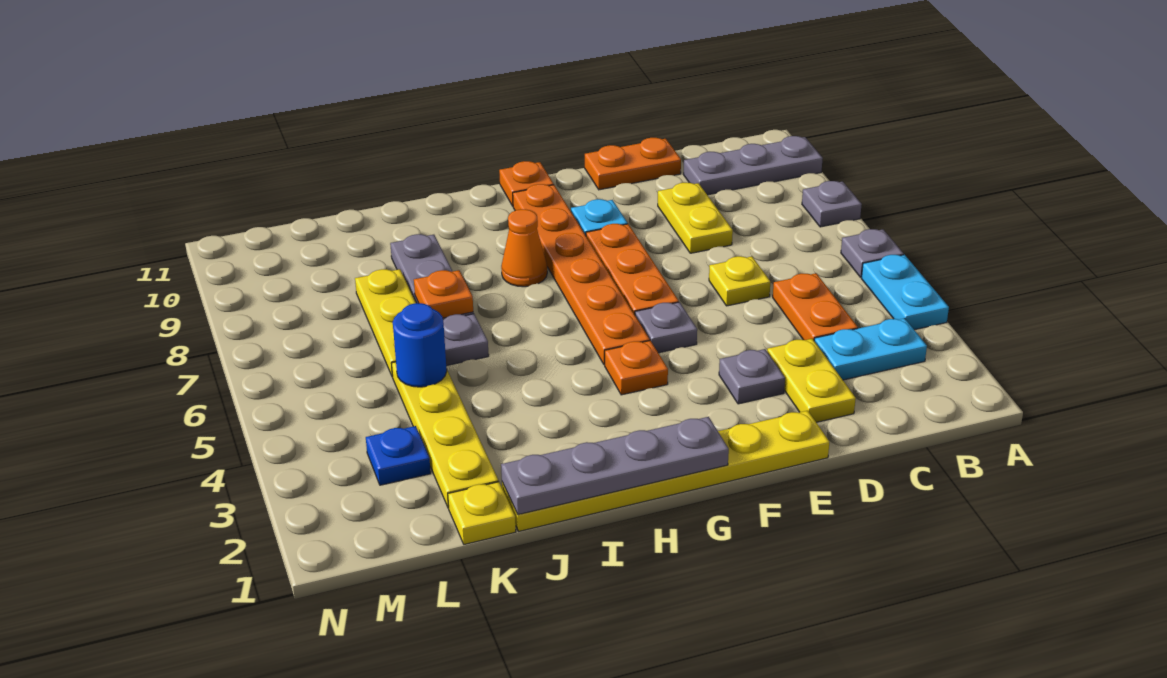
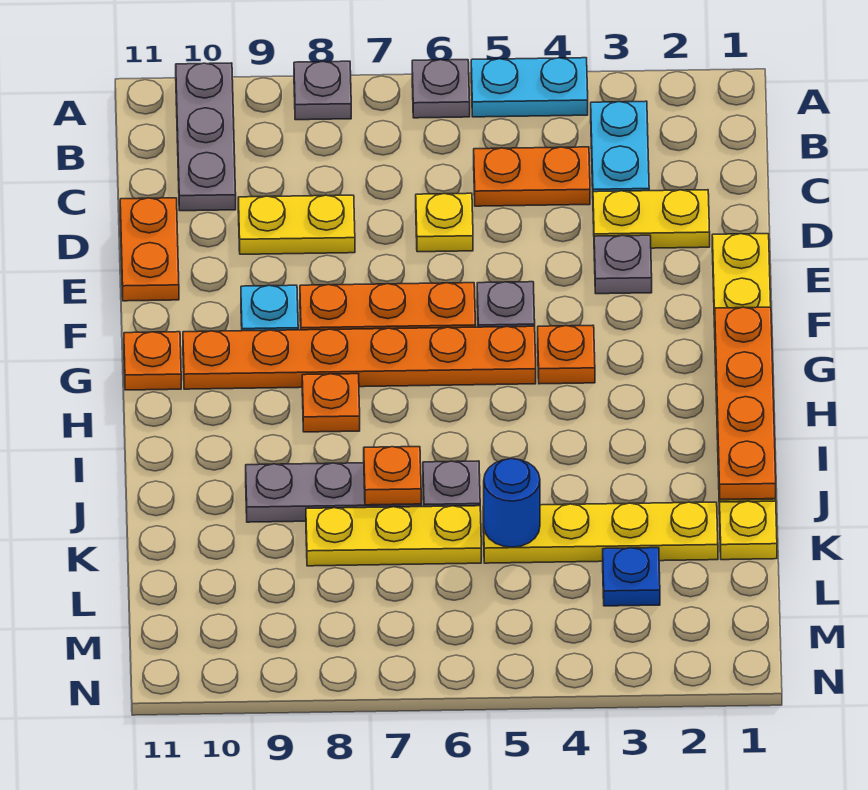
grey plate G1:J1 level 2 -> orange plate G1:J1 level 2
orange cone H8 level 1 -> orange plate H8 level 1

